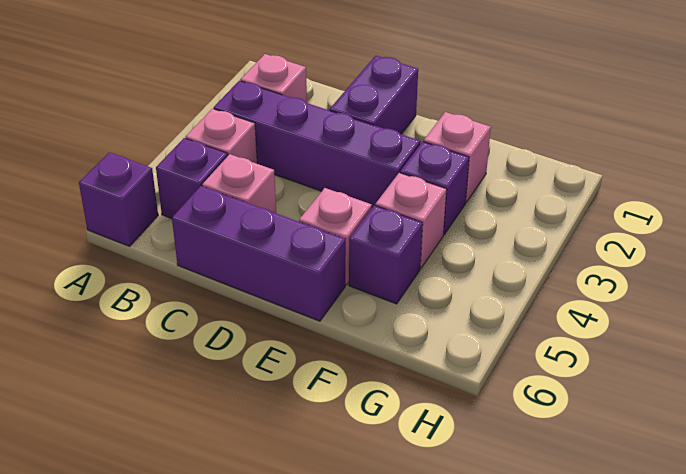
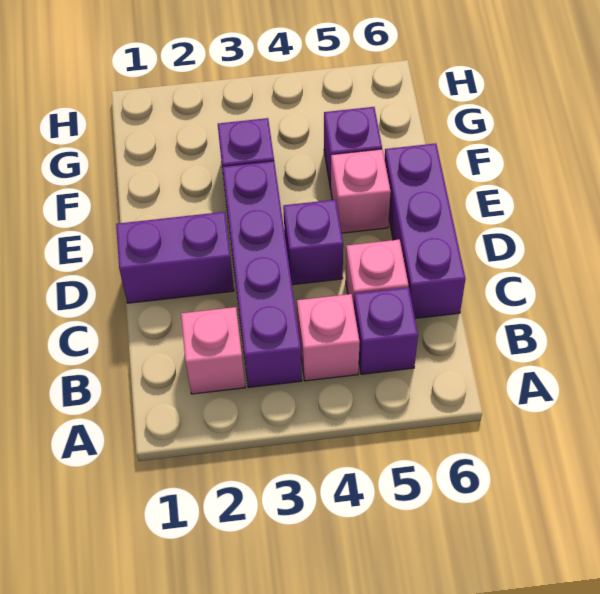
purple brick A6 level 1 -> purple brick D4 level 1
pink brick F2 level 1 -> none
pink brick F4 level 1 -> none

